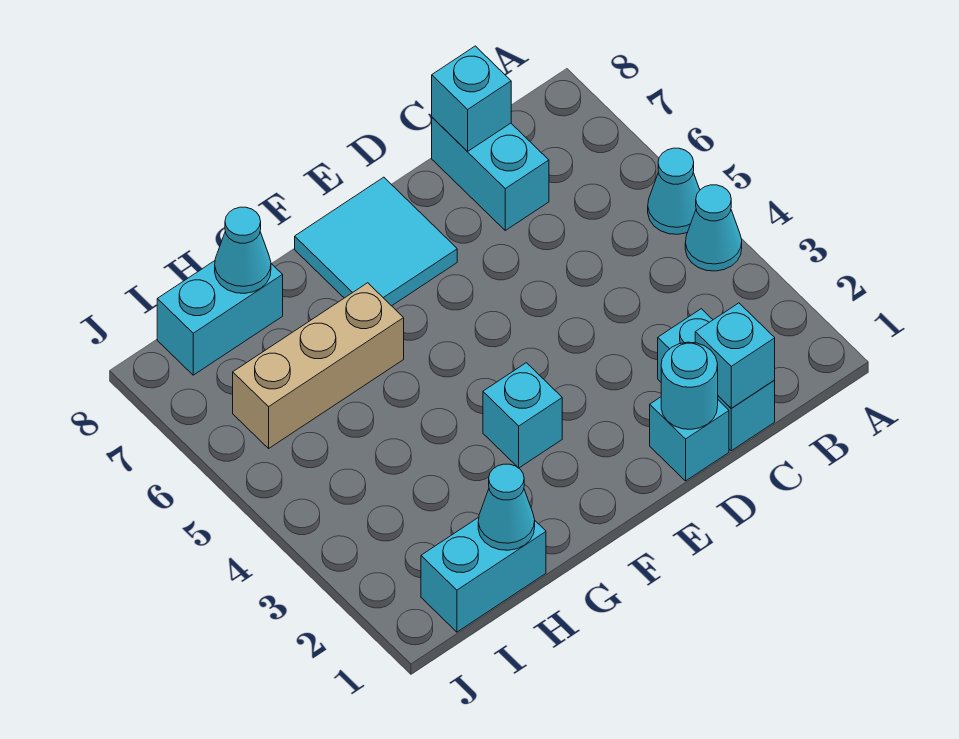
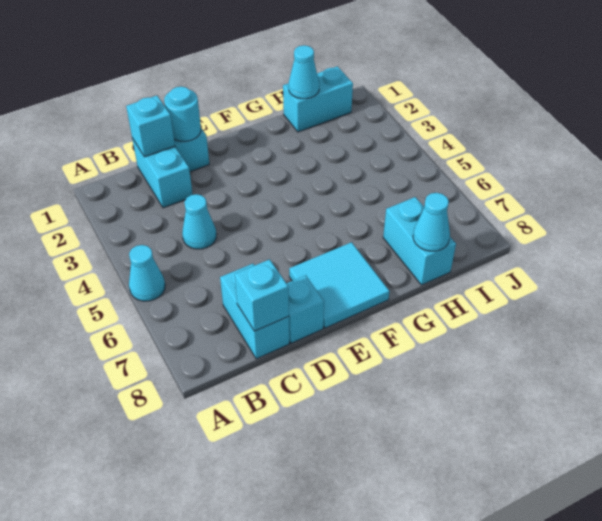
cyan cone A4 level 1 -> cyan cone C4 level 1
cyan brick F3 level 1 -> cyan brick D8 level 1
tan brick G6:I6 level 1 -> none
cyan brick H8:I8 level 1 -> cyan brick H7:H8 level 1

